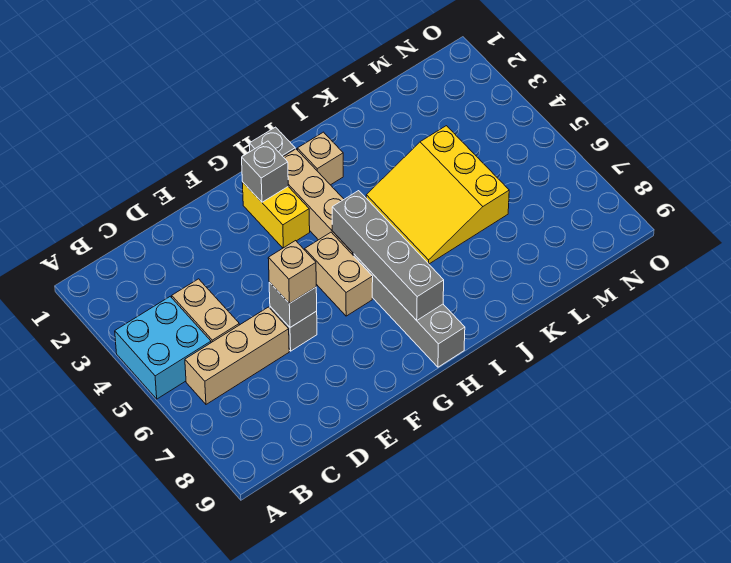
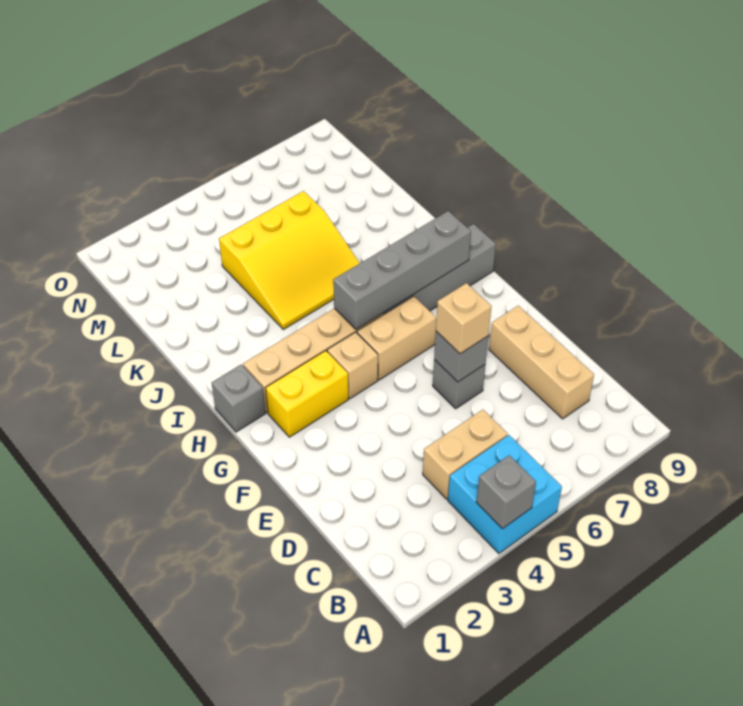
tan brick B6:D6 level 1 -> tan brick C8:E8 level 1
grey brick G2 level 2 -> grey brick A4 level 2
tan brick I2 level 1 -> tan brick G4 level 1

